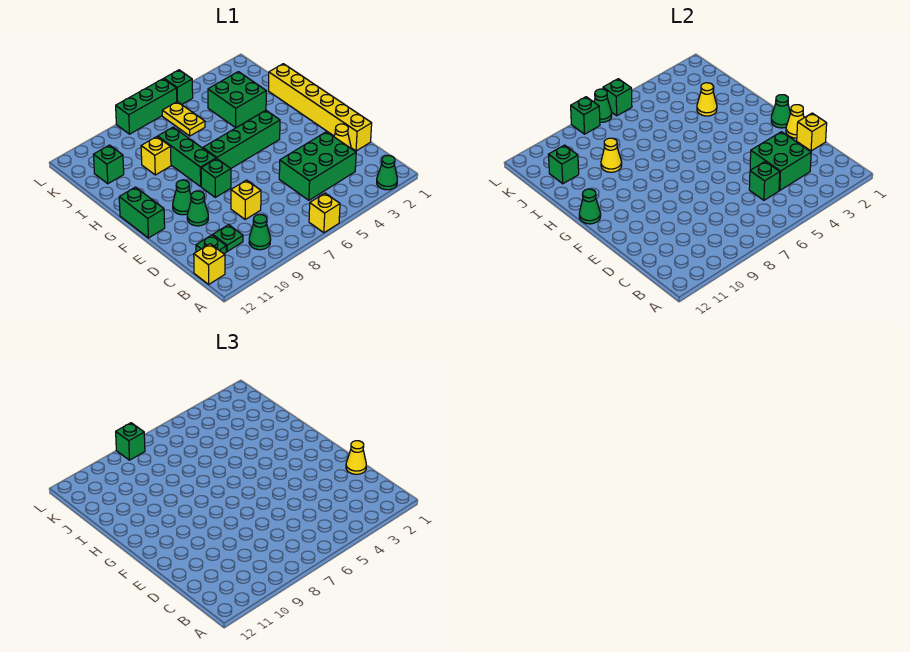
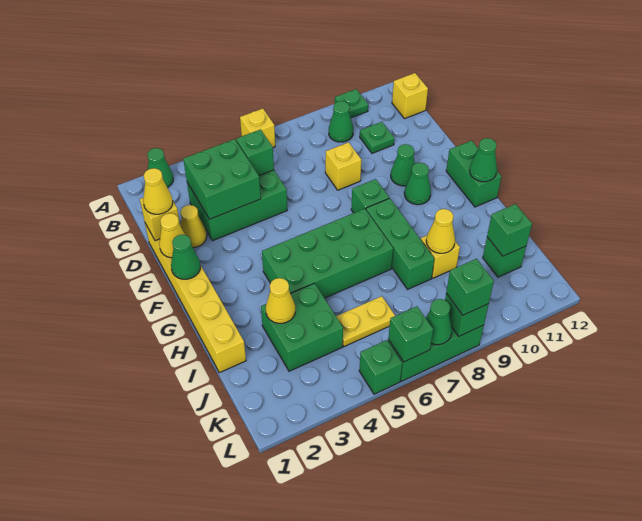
green plate C11 level 1 -> green plate A10 level 1
green brick G4:G7 level 1 -> green brick G4:H7 level 1
yellow plate J6:K6 level 1 -> yellow plate J5:J6 level 1

